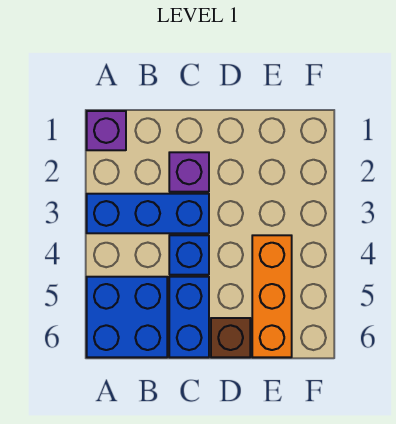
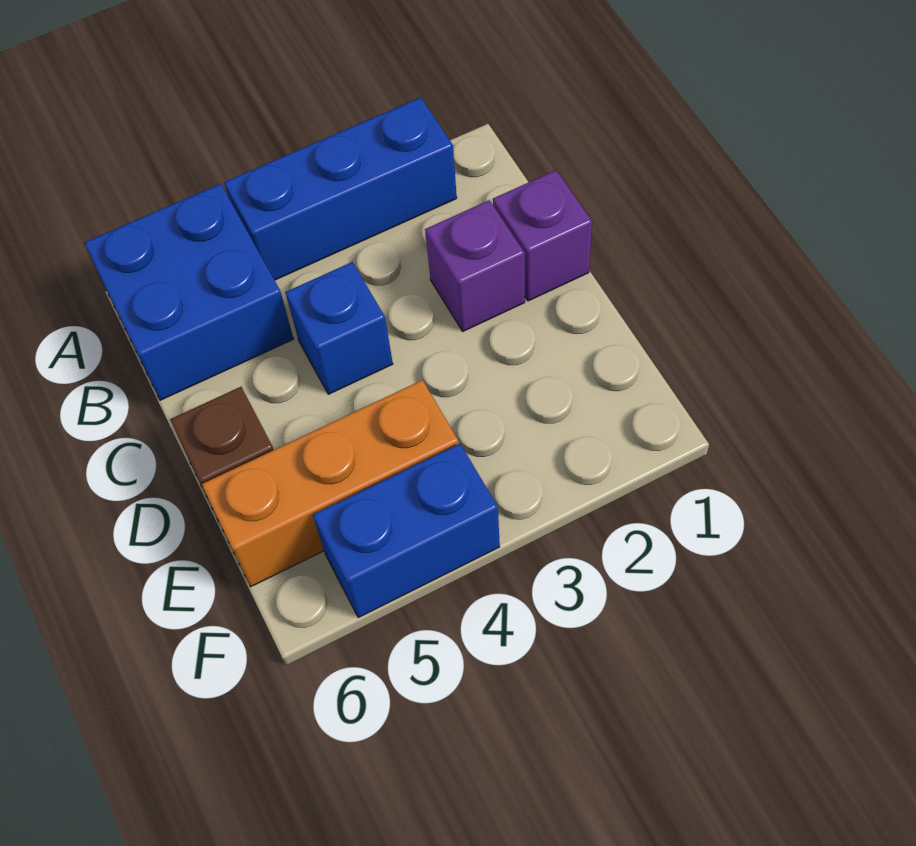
purple brick A1 level 1 -> purple brick C1 level 1
blue brick A3:C3 level 1 -> blue brick A2:A4 level 1
blue brick C5:C6 level 1 -> blue brick F4:F5 level 1

